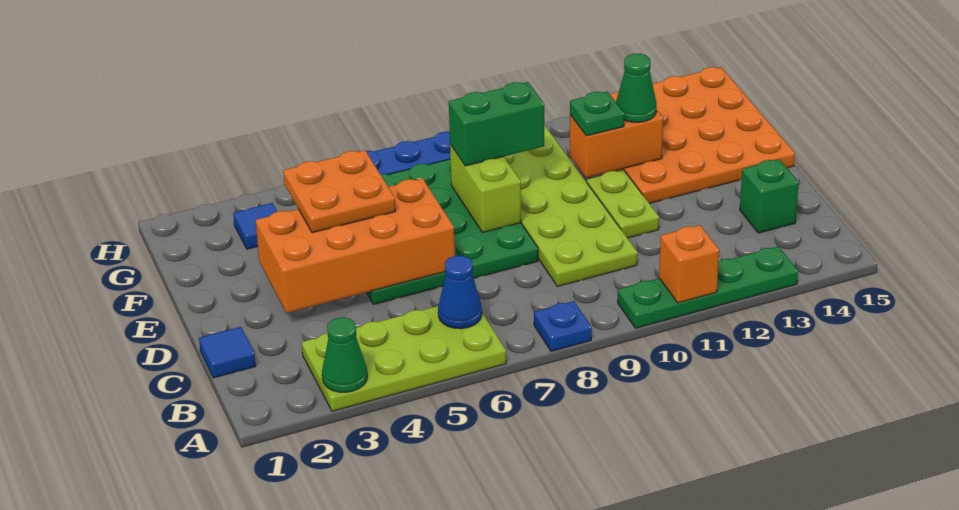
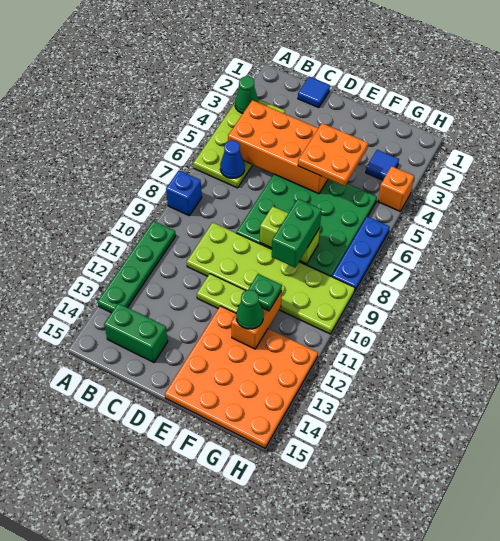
blue plate A8 level 1 -> blue brick A8 level 1
orange brick A11 level 2 -> orange brick H4 level 1
green brick C14 level 1 -> green brick B14:C14 level 1
orange brick D3:E6 level 2 -> orange brick B4:E5 level 2

